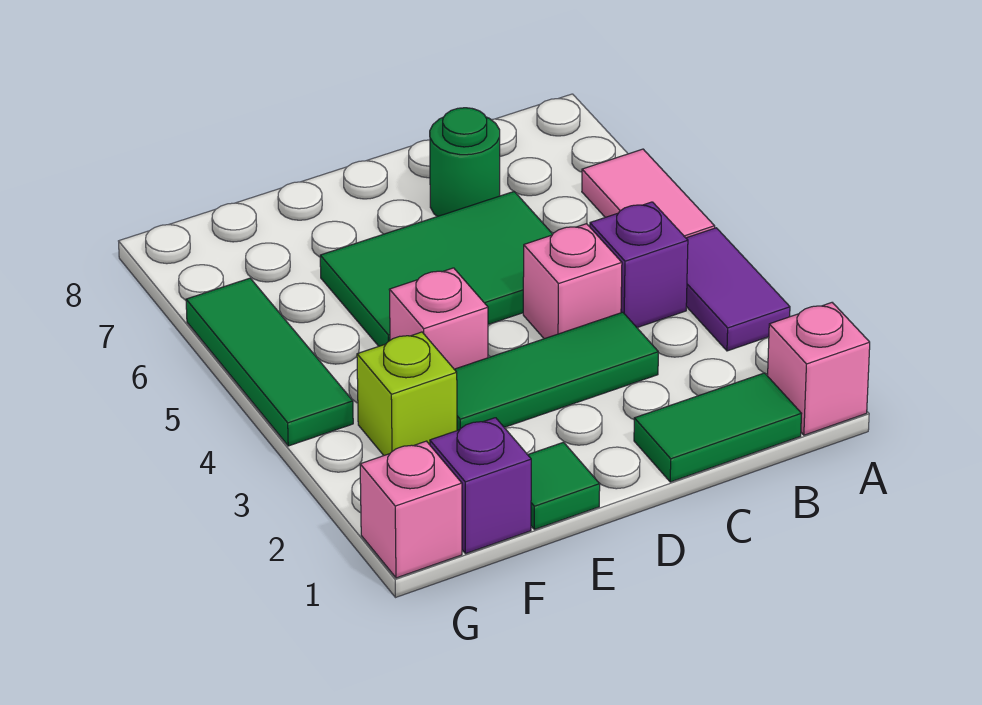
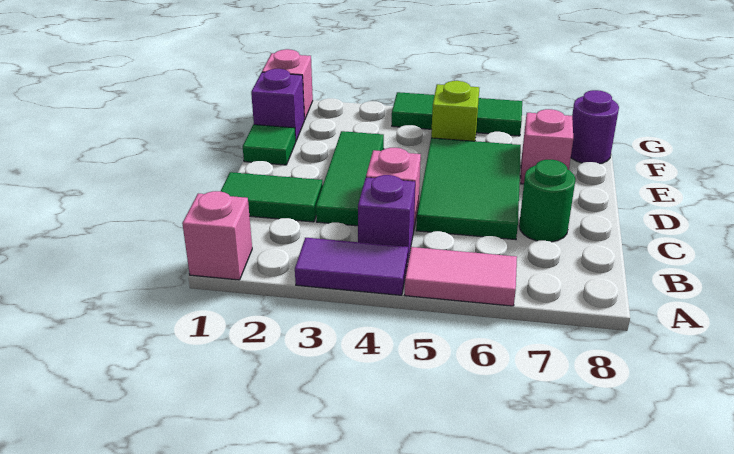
green tile B1:C1 level 1 -> green tile C1:C2 level 1
pink brick E4 level 1 -> pink brick E7 level 1
lime brick F3 level 1 -> lime brick F5 level 1
none -> purple round brick F8 level 1

